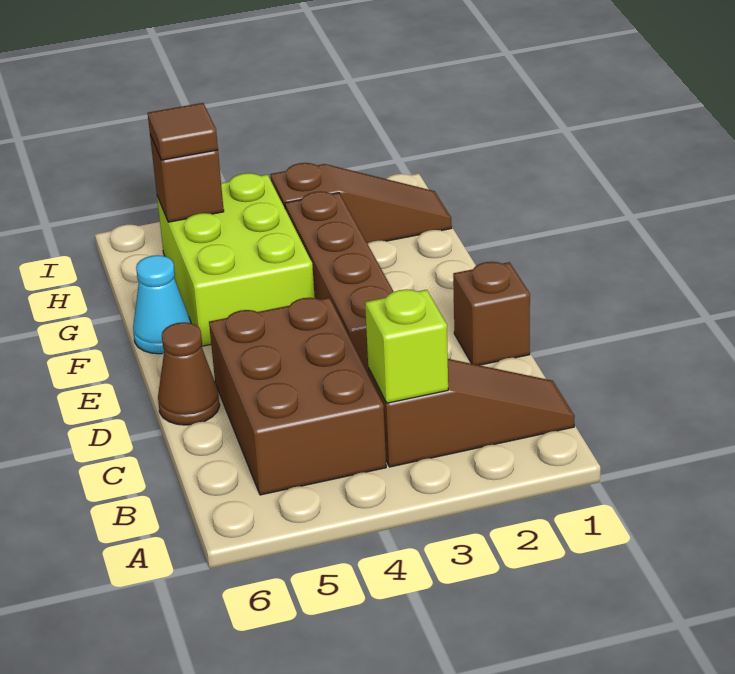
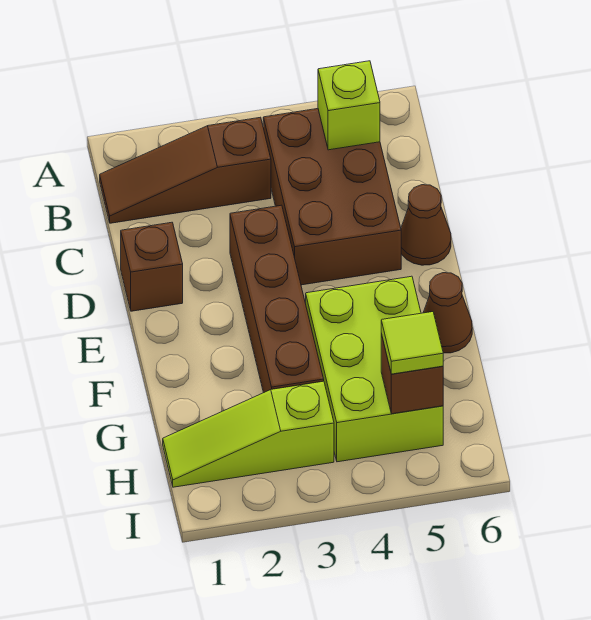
lime brick B3 level 2 -> lime brick B5 level 2
cyan cone F6 level 1 -> brown cone F6 level 1
brown slope H1:H3 level 1 top 3 -> lime slope H1:H3 level 1 top 3
brown tile H5 level 3 -> lime tile H5 level 3

